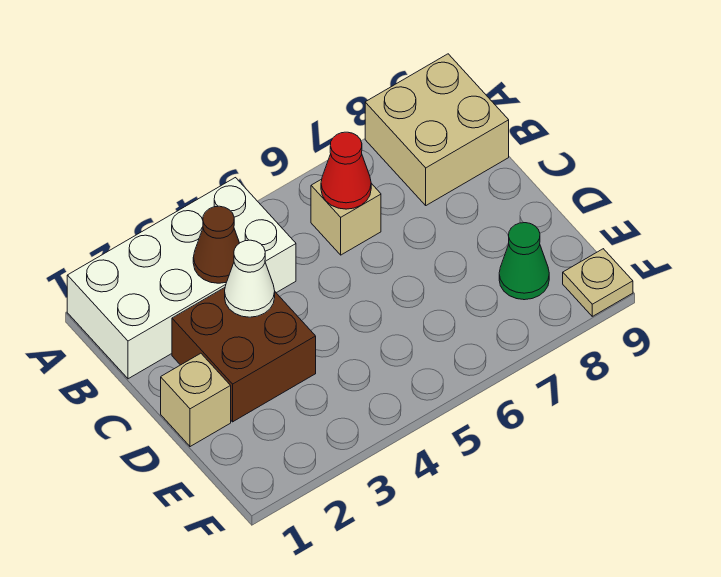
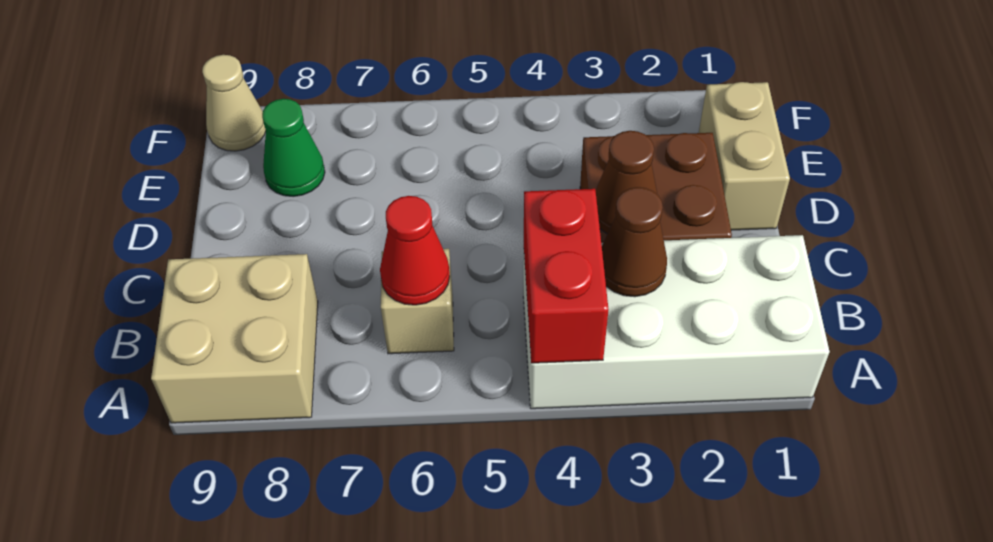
none -> red brick A4:B4 level 2
white cone C3 level 2 -> brown cone C3 level 2
tan brick D1 level 1 -> tan brick D1:E1 level 1
tan plate F9 level 1 -> tan cone F9 level 1

